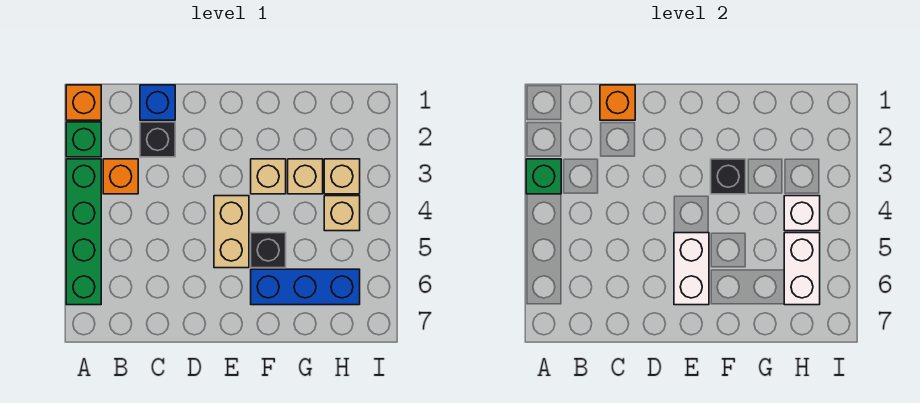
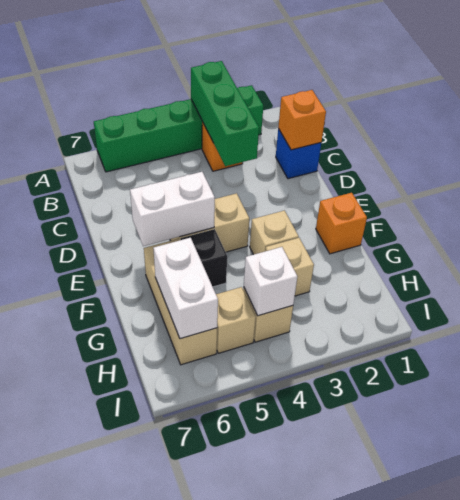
orange brick A1 level 1 -> orange brick F1 level 1
green brick A3 level 2 -> green brick A3:C3 level 2
black brick C2 level 1 -> none
black brick F3 level 2 -> none
blue brick F6:H6 level 1 -> tan brick F6:H6 level 1
tan brick H3 level 1 -> tan brick H5 level 1
white brick H5:H6 level 2 -> white brick G6:H6 level 2

